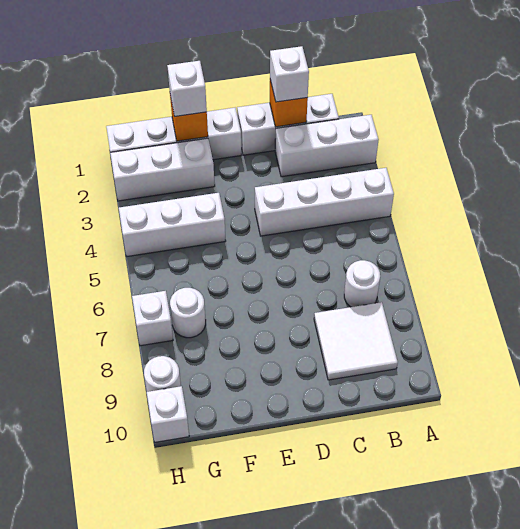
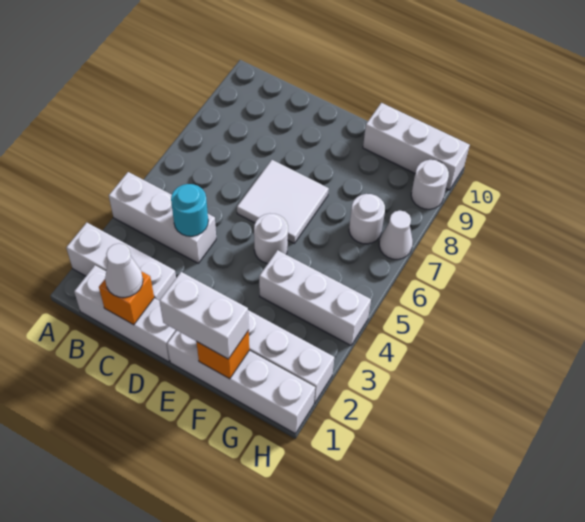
white brick A4:D4 level 1 -> white brick A4:C4 level 1
white round brick B7 level 1 -> white round brick E5 level 1
white tile B8:C9 level 1 -> white tile D6:E7 level 1
white brick C1 level 3 -> white cone C1 level 3
none -> cyan round brick C4 level 2
white brick F1 level 3 -> white brick E1:F1 level 3
white brick H7 level 1 -> white cone H7 level 1
white brick H10 level 1 -> white brick F10:H10 level 1

